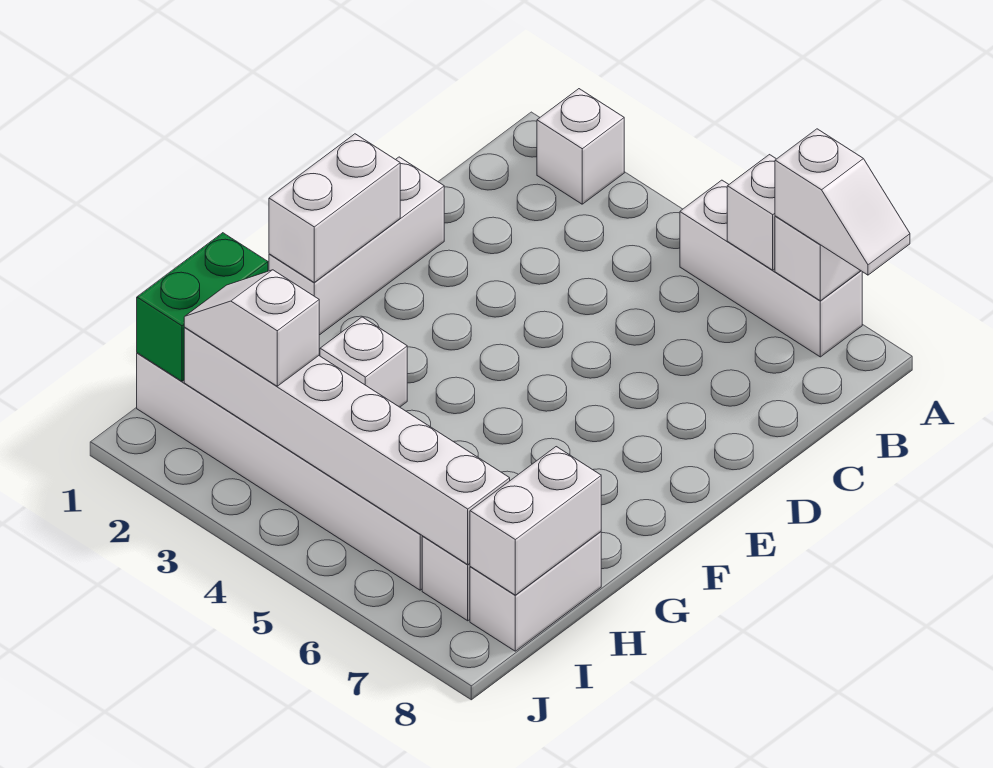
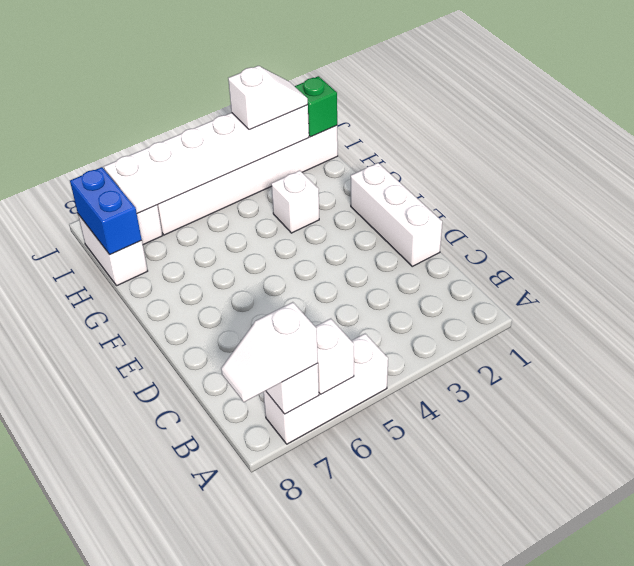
white brick A2 level 1 -> none
white brick E1:F1 level 2 -> none
green brick H1:I1 level 2 -> green brick I1 level 2
white brick H8:I8 level 2 -> blue brick H8:I8 level 2

